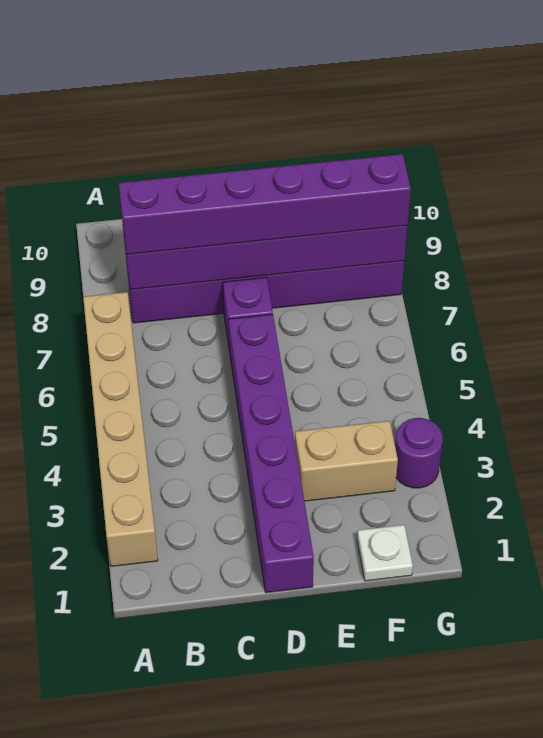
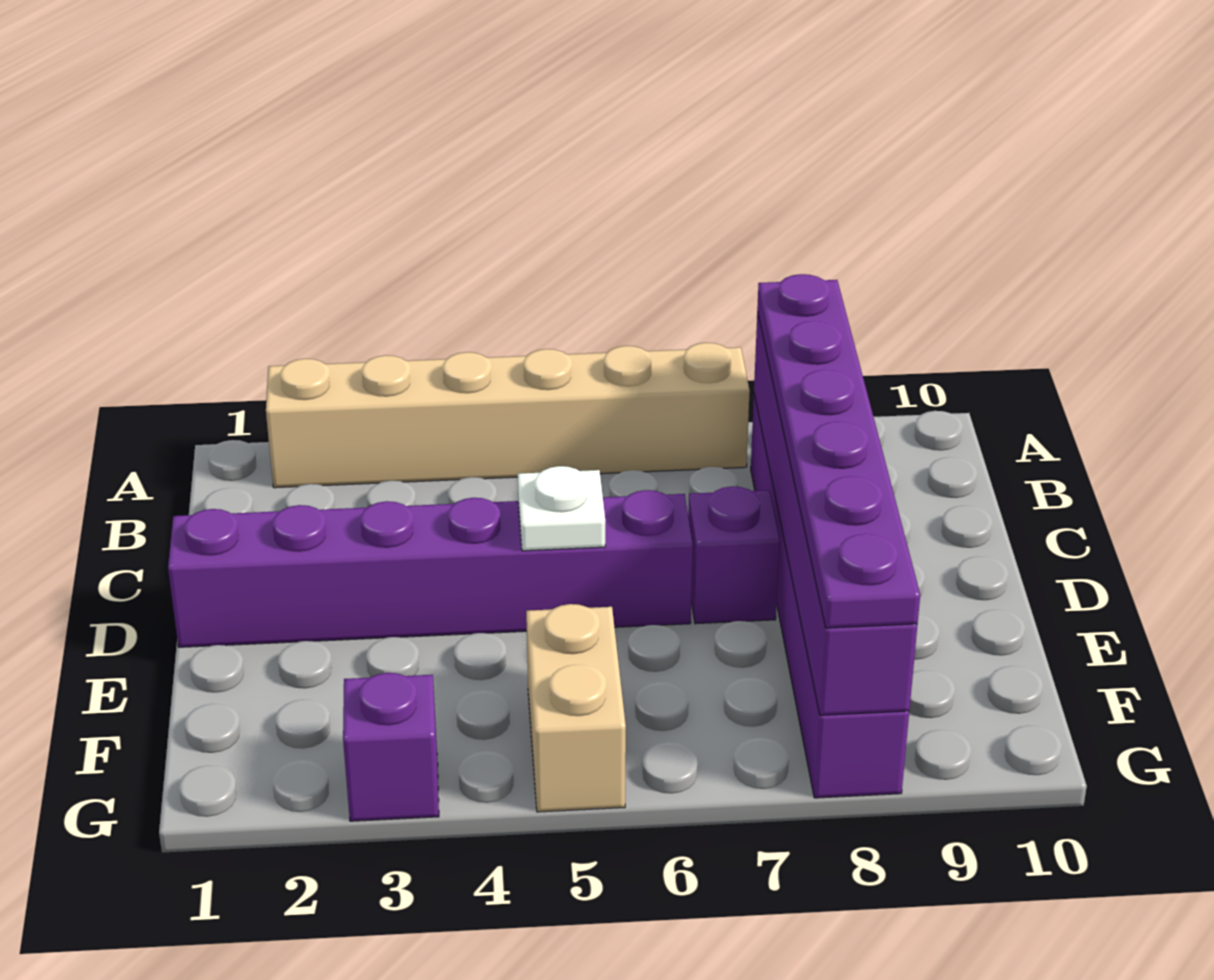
purple brick B8:G8 level 3 -> purple plate B8:G8 level 3
tan brick E3:F3 level 1 -> tan brick F5:G5 level 1
white plate F1 level 1 -> white plate D5 level 2
purple round brick G3 level 1 -> purple brick G3 level 1

